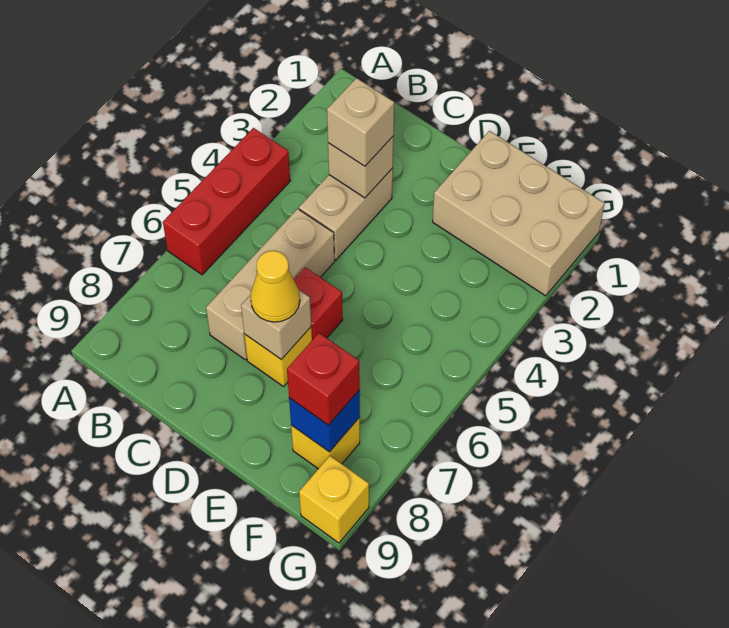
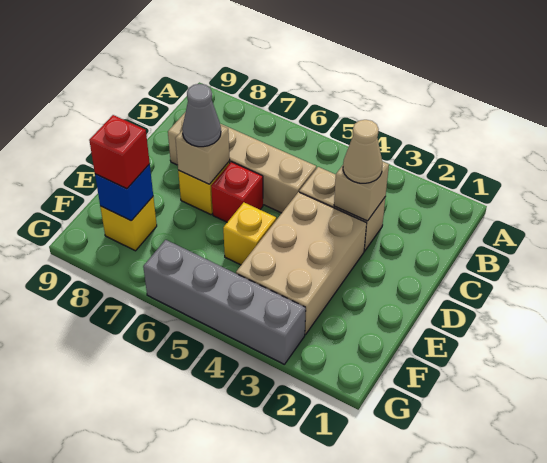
red brick A4:A6 level 1 -> none
tan brick C3 level 3 -> tan cone C3 level 3
tan brick C5:C7 level 1 -> tan brick C5:C8 level 1
yellow cone D7 level 3 -> grey cone D7 level 3
tan brick E1:G2 level 1 -> tan brick D3:F4 level 1
none -> grey brick G3:G6 level 1
yellow brick G9 level 1 -> yellow brick E5 level 1

